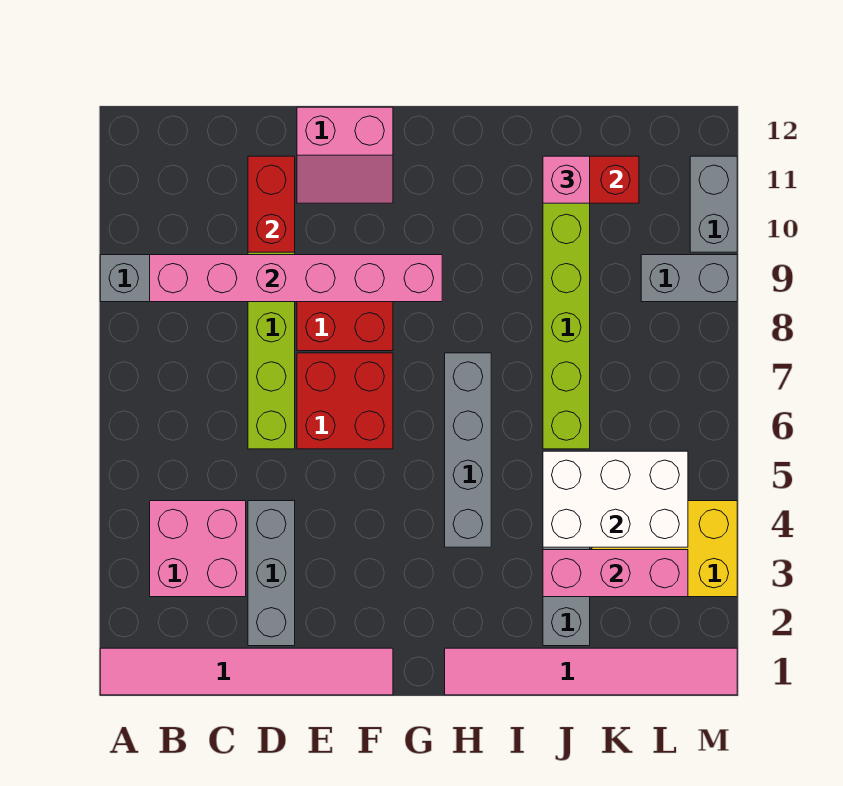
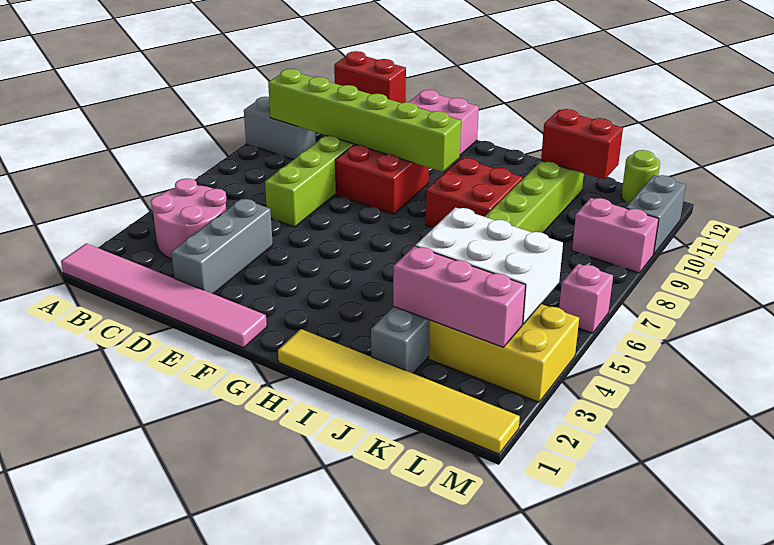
pink brick B3:C4 level 1 -> pink round brick B3:C4 level 1
pink brick B9:G9 level 2 -> lime brick B9:G9 level 2
red brick D10:D11 level 2 -> red brick C11:D11 level 2
red brick E6:F7 level 1 -> red brick H8:I9 level 1
pink tile H1:M1 level 1 -> yellow tile H1:M1 level 1
grey brick H4:H7 level 1 -> none
pink brick J11 level 3 -> pink brick M6 level 1
grey brick L9:M9 level 1 -> pink brick L9:M9 level 1
none -> lime round brick L12 level 1

